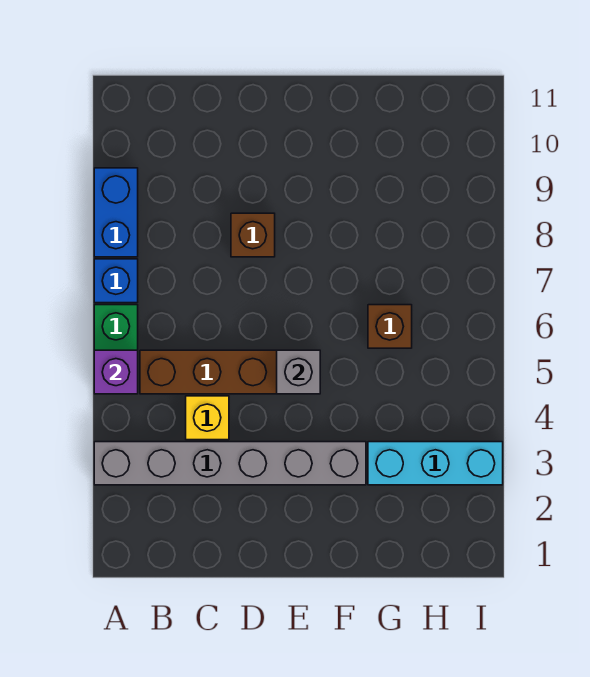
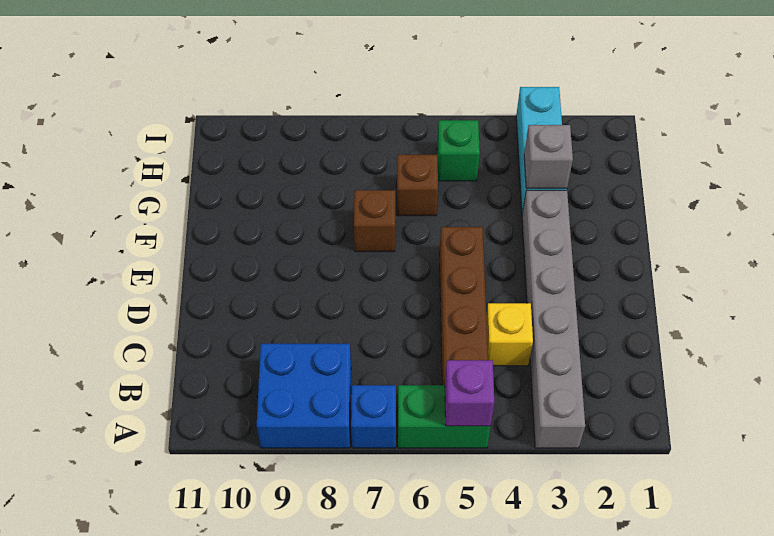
blue brick A8:A9 level 1 -> blue brick A8:B9 level 1
brown brick D8 level 1 -> brown brick F7 level 1
grey brick E5 level 2 -> grey brick G3 level 2
none -> green brick H5 level 1

